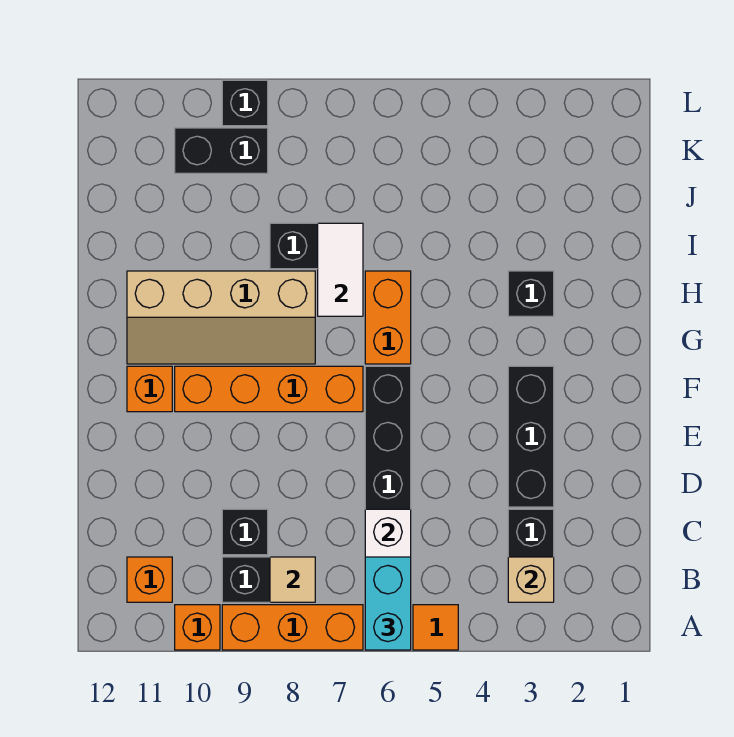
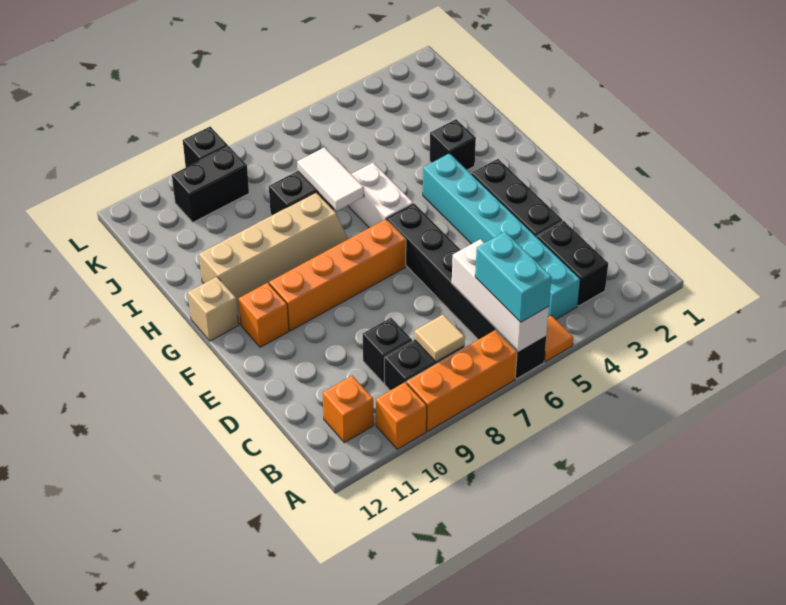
tan brick B3 level 2 -> tan brick G12 level 1
none -> cyan brick B4:G4 level 1
orange brick G6:H6 level 1 -> white brick G6:H6 level 1

